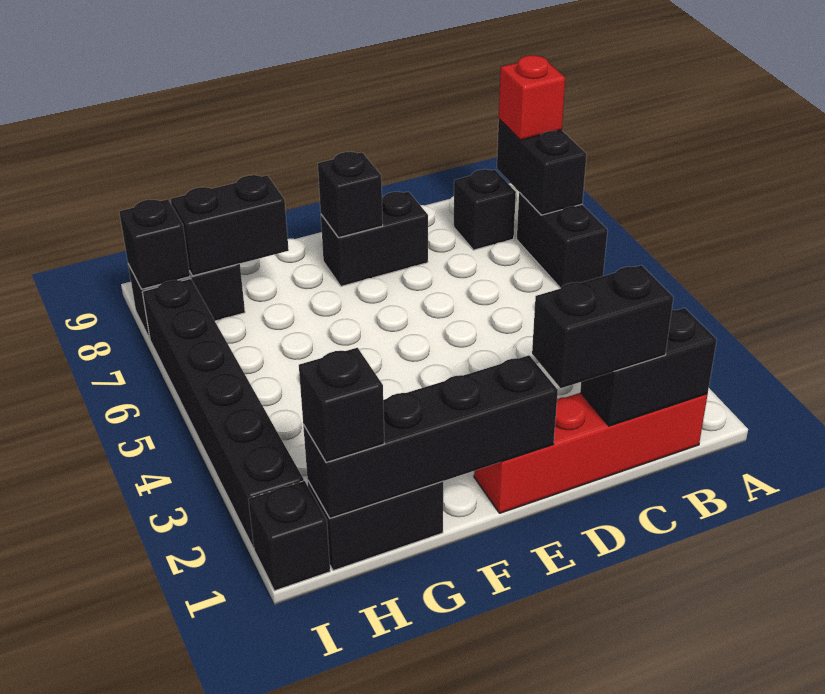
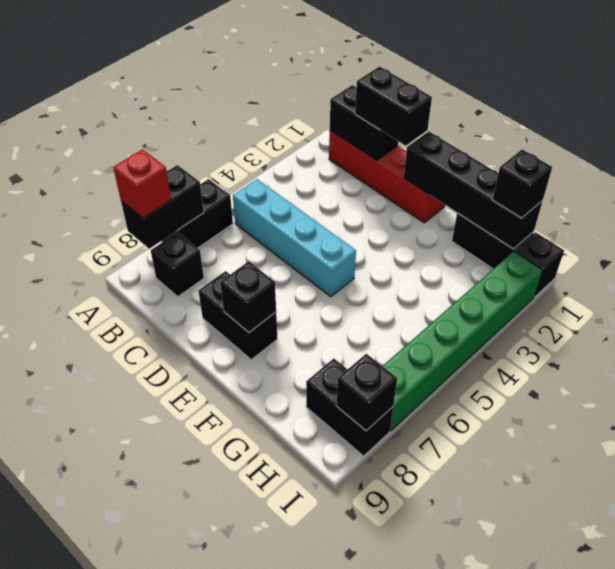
none -> cyan brick B5:E5 level 1
black brick G8:H8 level 2 -> none
black brick I2:I7 level 1 -> green brick I2:I7 level 1

